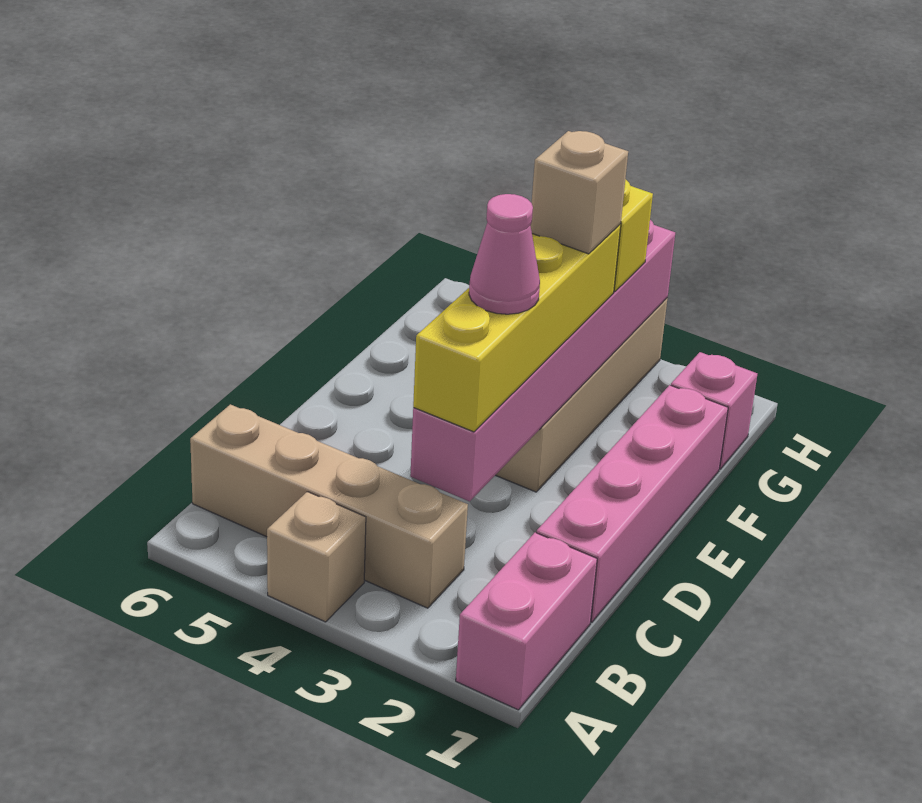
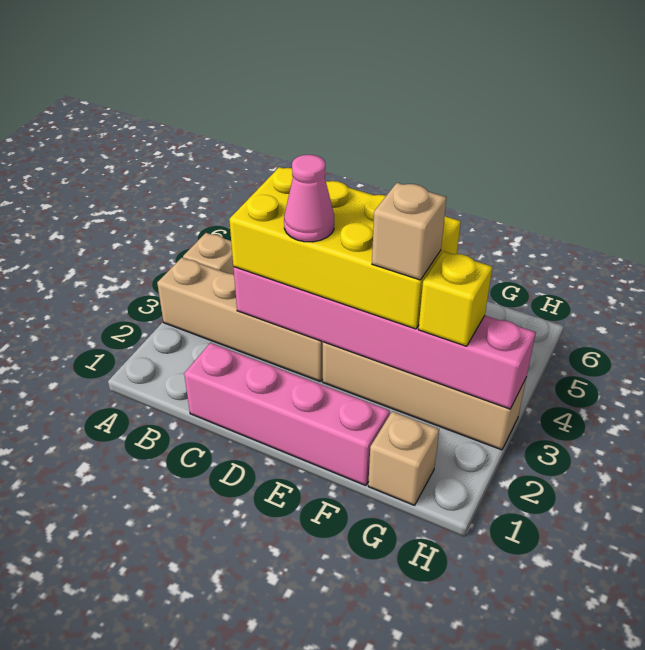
pink brick A1:B1 level 1 -> none
tan brick B3:B6 level 1 -> tan brick A3:D3 level 1
yellow brick C3:F3 level 3 -> yellow brick C3:F4 level 3
pink brick G1 level 1 -> tan brick G1 level 1

